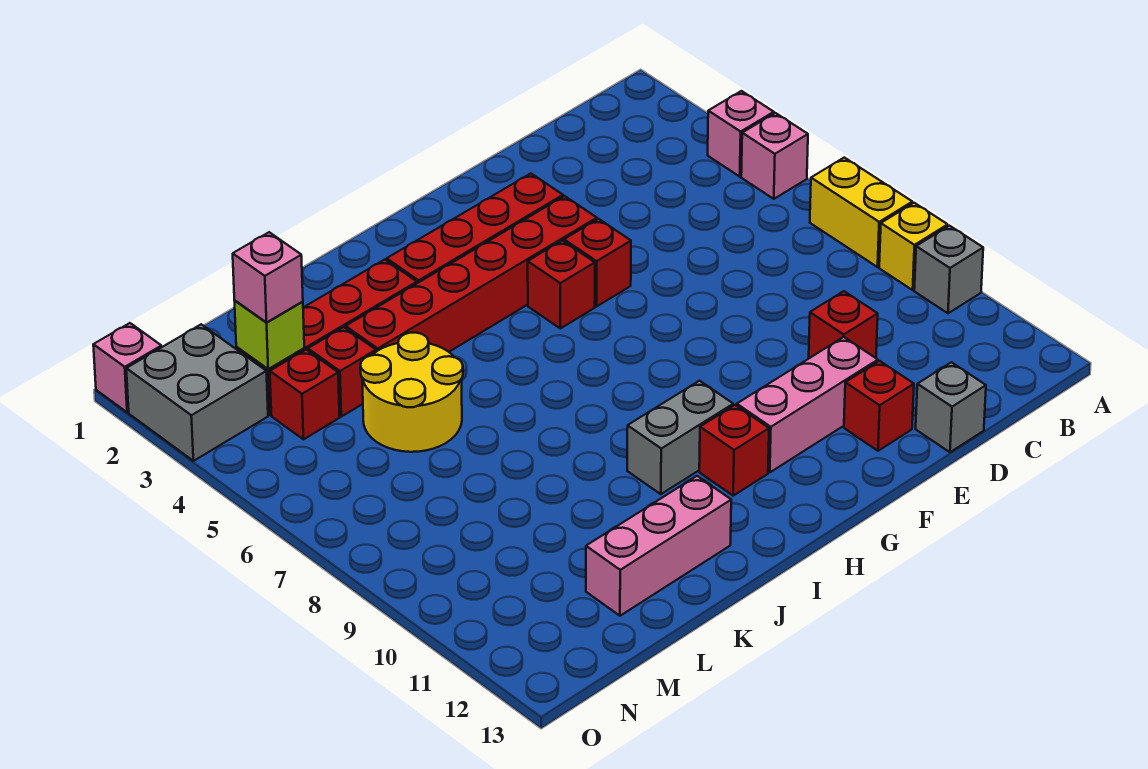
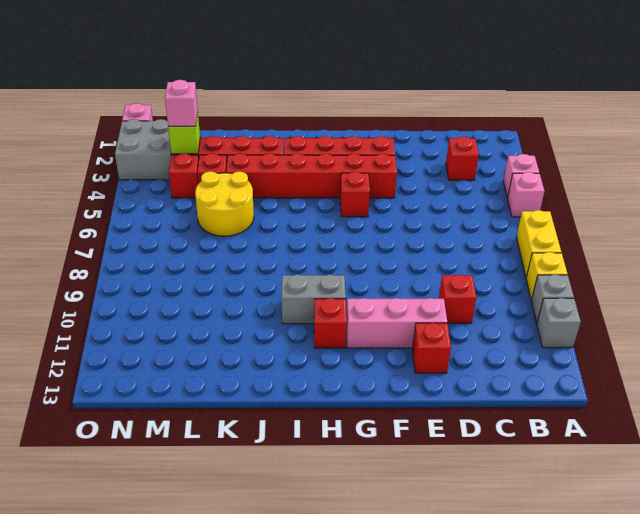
grey brick D13 level 1 -> grey brick A11 level 1
red brick F5 level 1 -> red brick C3 level 1
pink brick J12:L12 level 1 -> none

